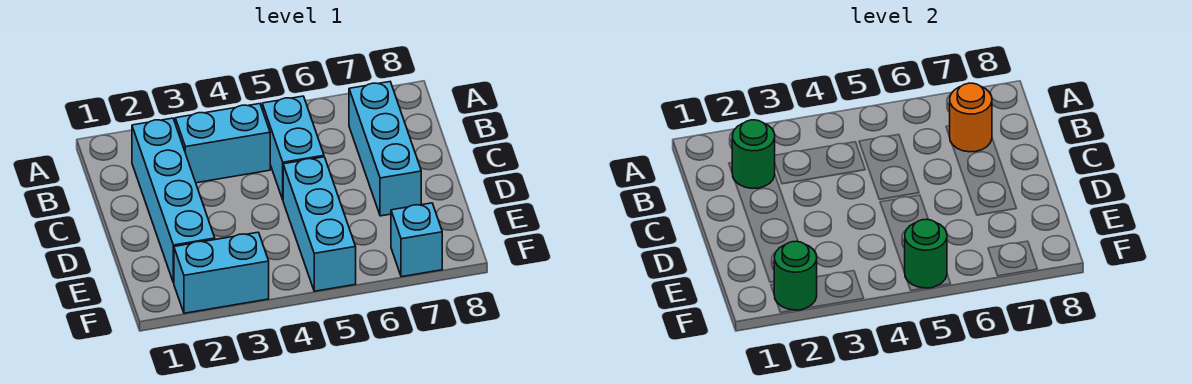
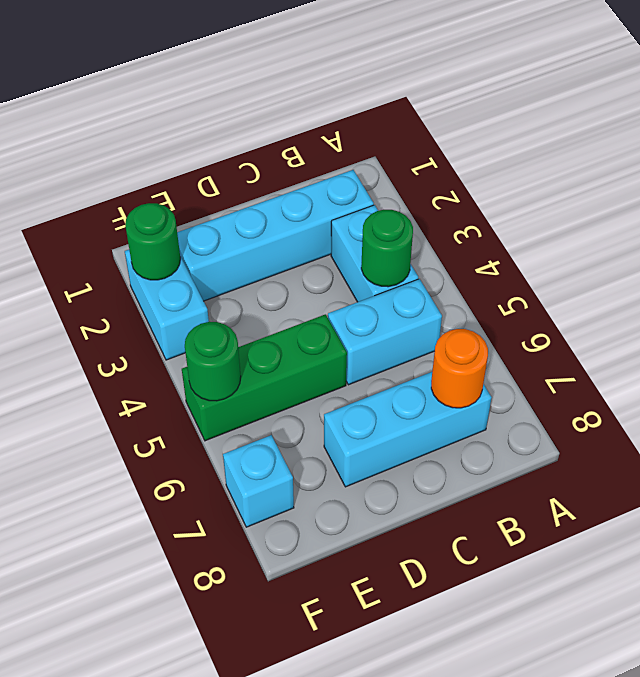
green round brick B2 level 2 -> green round brick B4 level 2
cyan brick D5:F5 level 1 -> green brick D5:F5 level 1

